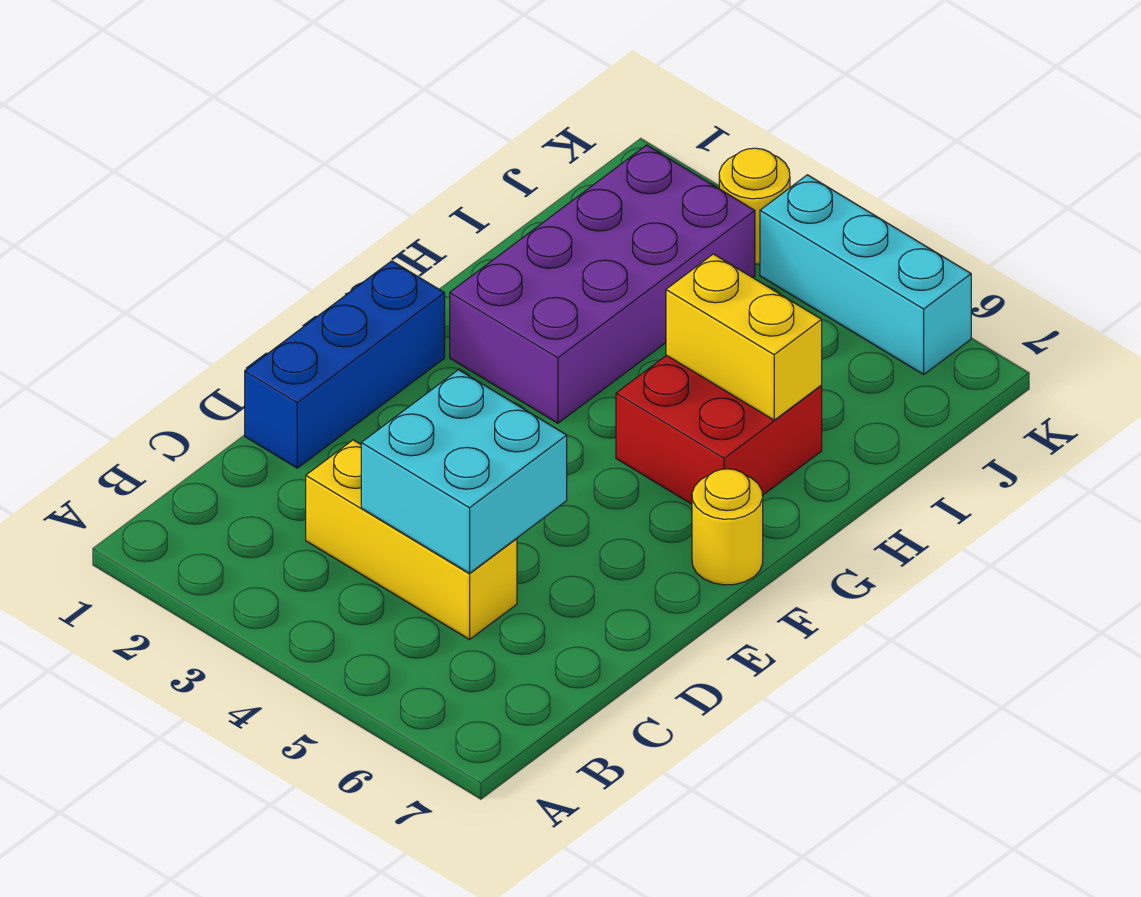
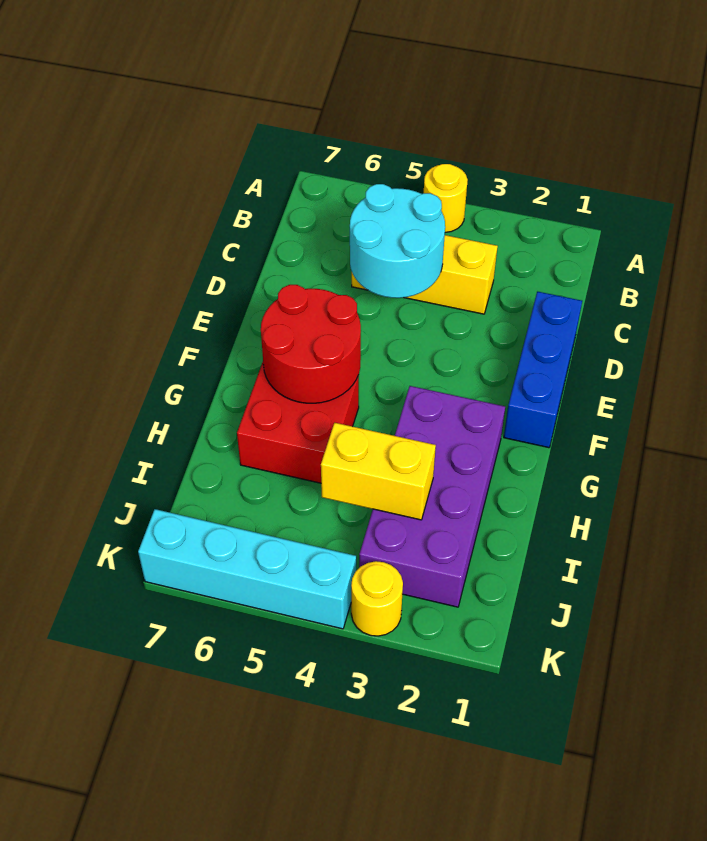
cyan brick C4:D5 level 2 -> cyan round brick C4:D5 level 2
none -> red round brick F5:G6 level 2
yellow round brick F7 level 1 -> yellow round brick A4 level 1
yellow brick H5:H6 level 2 -> yellow brick I3:I4 level 2
cyan brick K4:K6 level 1 -> cyan brick K4:K7 level 1

